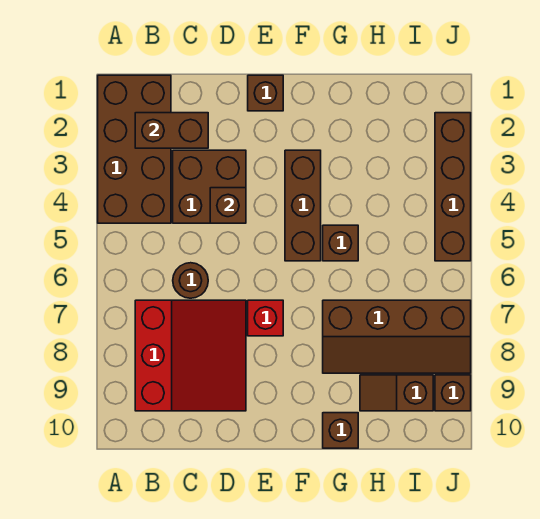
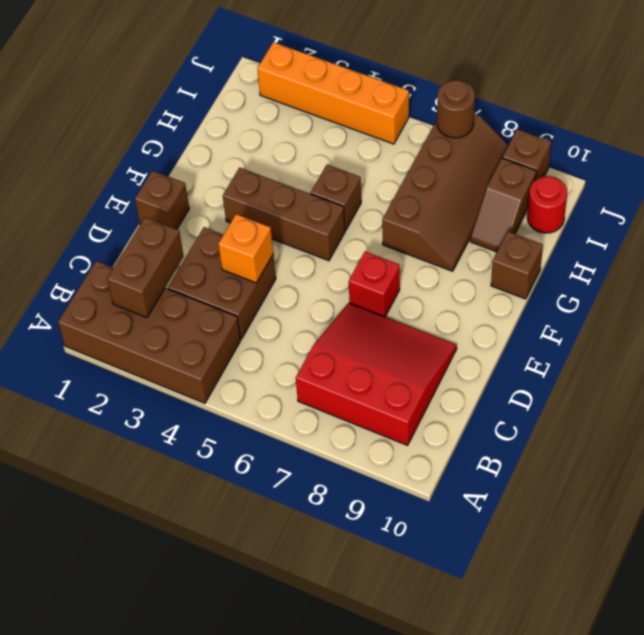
brown round brick C6 level 1 -> brown round brick J7 level 2
brown brick D4 level 2 -> orange brick D4 level 2
none -> red round brick I10 level 1
brown brick J2:J5 level 1 -> orange brick J2:J5 level 1

